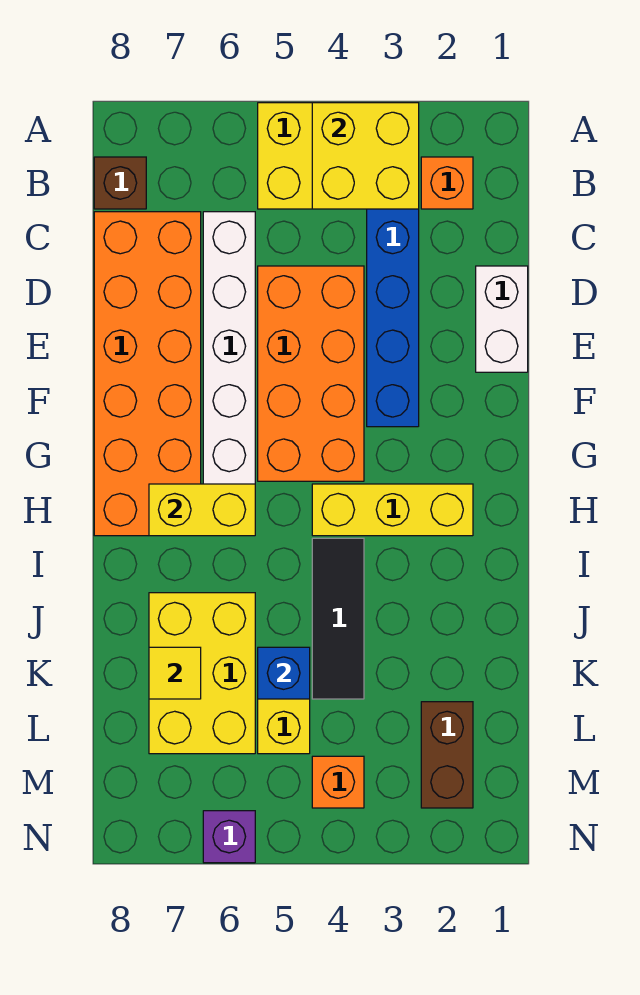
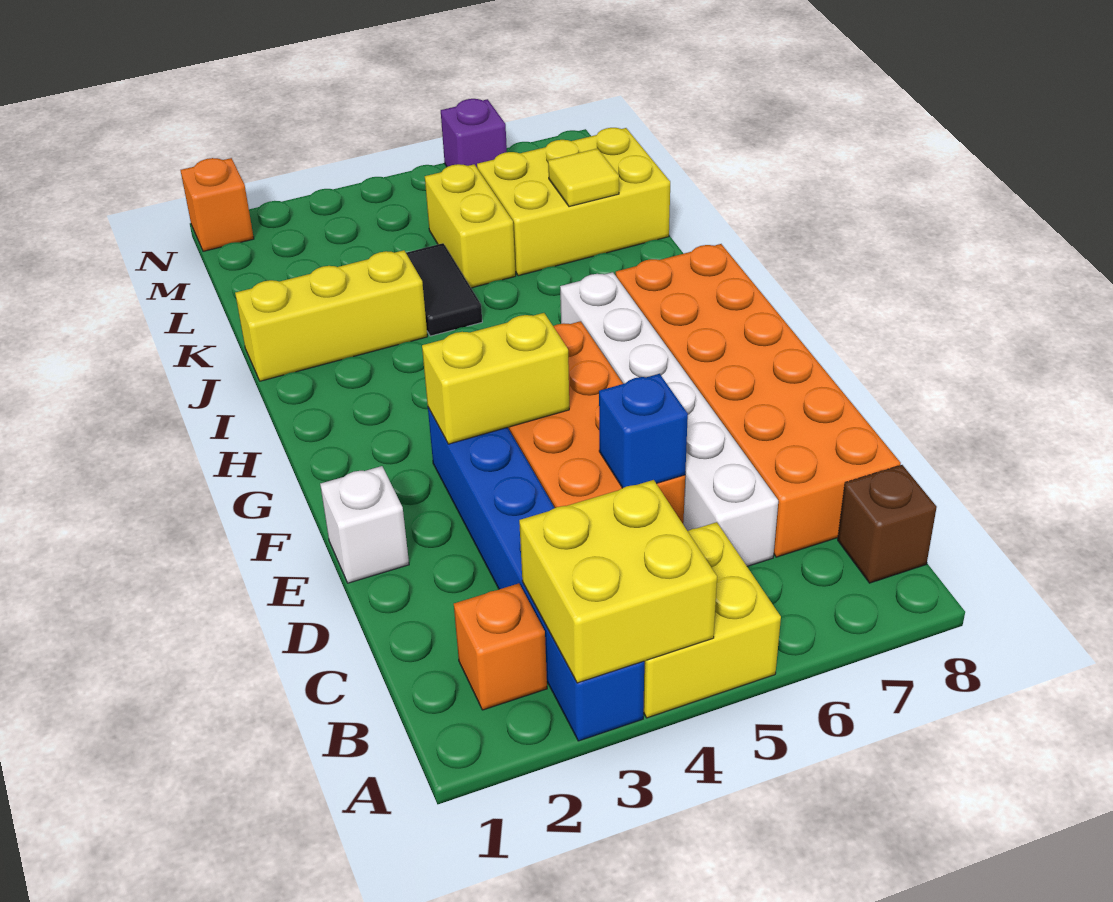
white brick D1:E1 level 1 -> white brick E1 level 1
yellow brick H2:H4 level 1 -> yellow brick J1:J3 level 1
yellow brick H6:H7 level 2 -> yellow brick F3:F4 level 2
black tile I4:K4 level 1 -> black tile J4:K4 level 1
yellow brick J6:L7 level 1 -> yellow brick K6:L8 level 1
blue brick K5 level 2 -> blue brick D5 level 2
brown brick L2:M2 level 1 -> none
orange brick M4 level 1 -> orange brick N1 level 1

